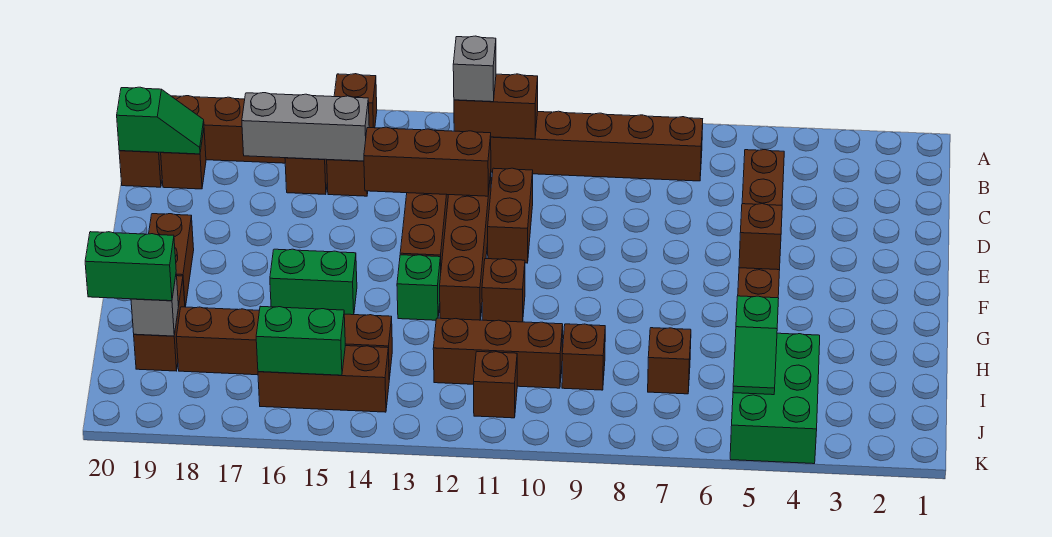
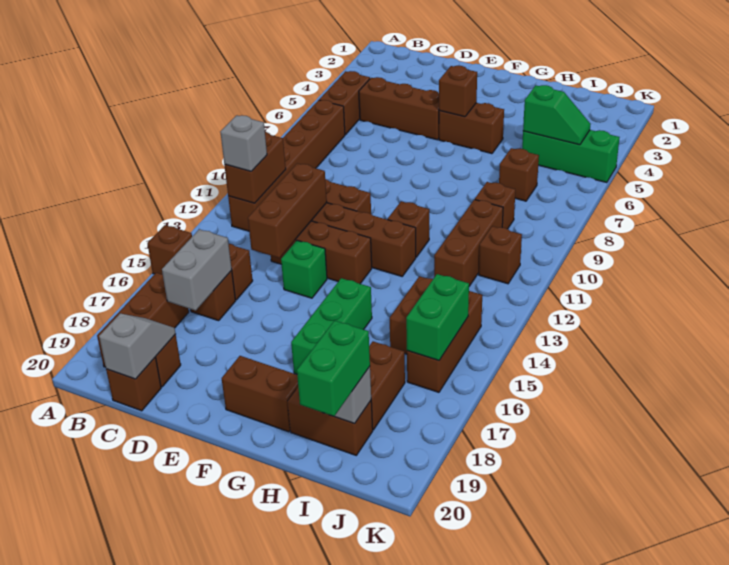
none -> brown brick B5:B6 level 1
grey brick C15:C17 level 2 -> grey brick C16:C17 level 2
green slope C19:C20 level 2 top 20 -> grey slope C19:C20 level 2 top 20
green brick G13 level 1 -> green brick E14 level 1
green brick G15:G16 level 1 -> green brick G15:G17 level 1
green brick I4:K5 level 1 -> green brick I5:K5 level 1

